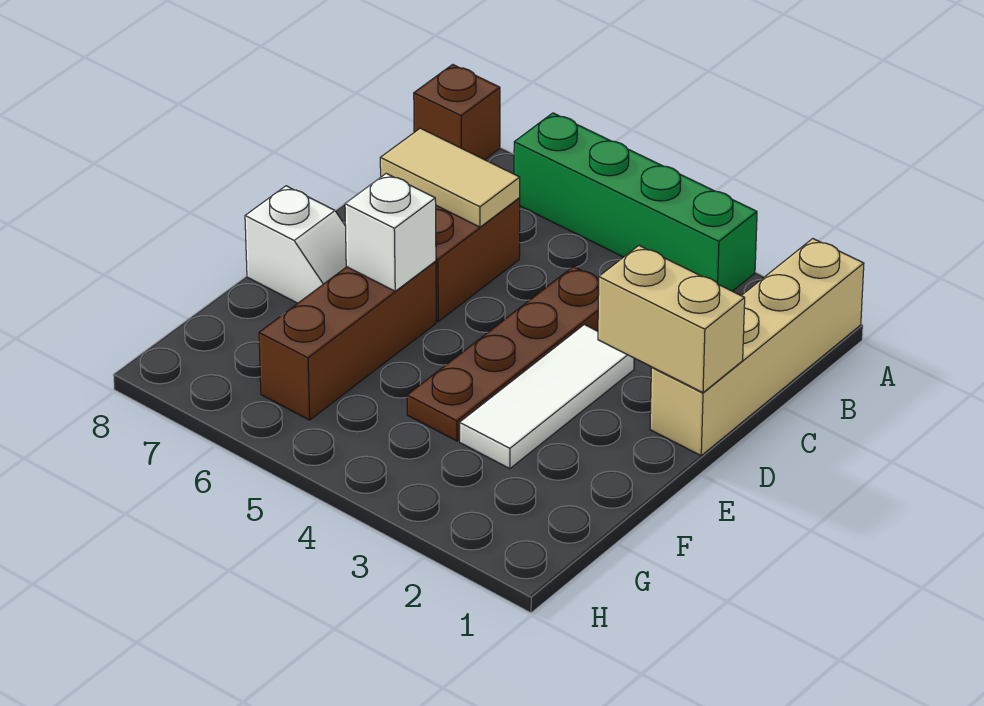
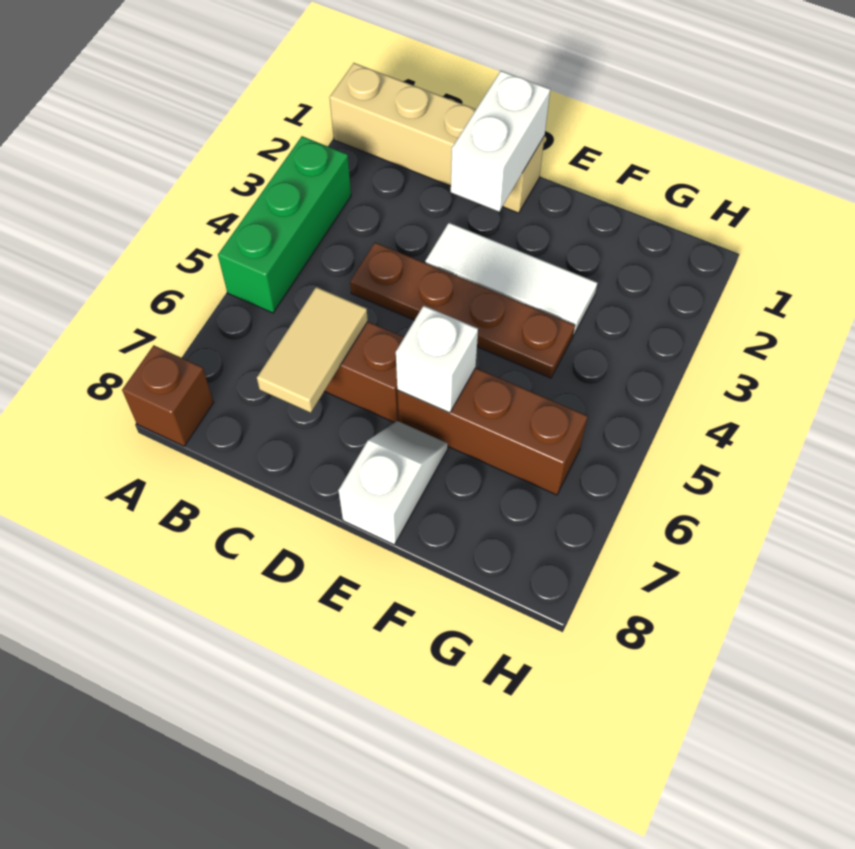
green brick A3:A6 level 1 -> green brick A3:A5 level 1
tan brick D1:D2 level 2 -> white brick D1:D2 level 2

